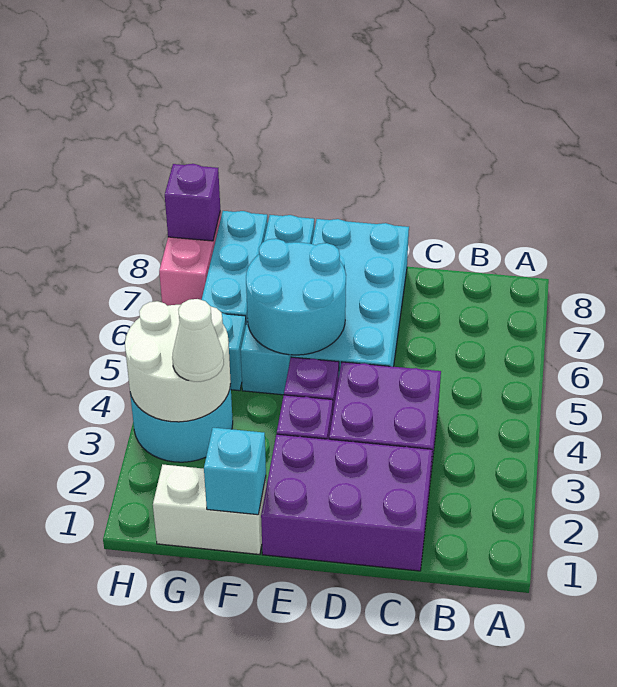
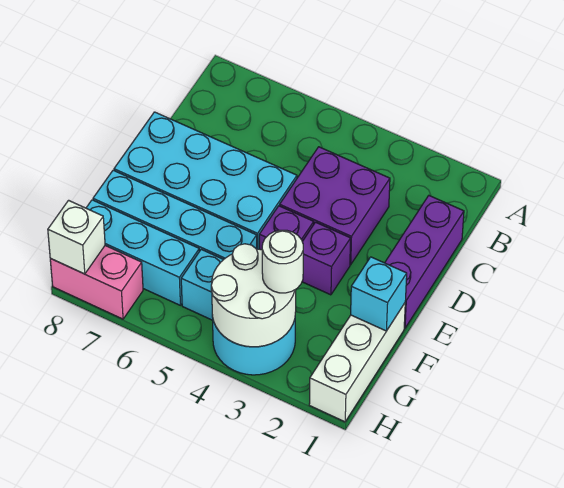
purple brick C1:E2 level 1 -> purple brick C1:E1 level 1
cyan round brick E5:F6 level 2 -> none
white brick F1:G1 level 1 -> white brick F1:H1 level 1
white cone G3 level 3 -> white round brick G3 level 3
purple brick H8 level 2 -> white brick H8 level 2

